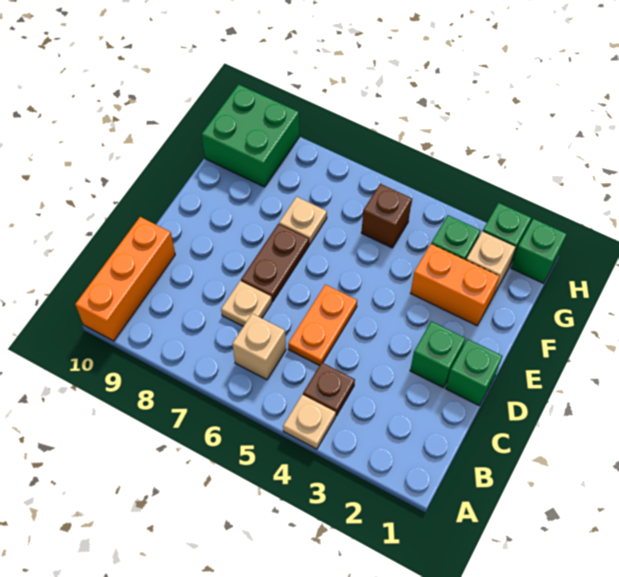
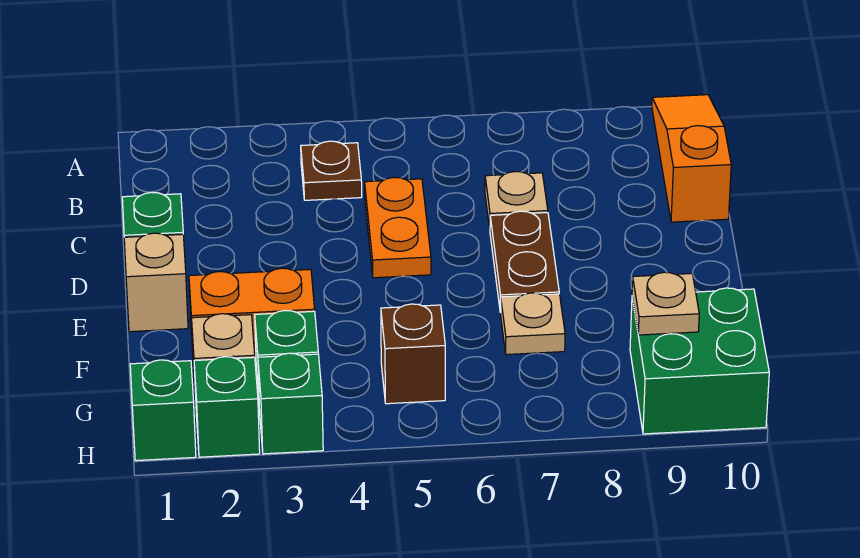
tan plate A4 level 1 -> tan plate G9 level 2
orange brick A10:C10 level 1 -> orange slope A10:C10 level 1 top C
tan brick B6 level 1 -> tan brick E1 level 1
green brick D2 level 1 -> green brick H3 level 1

